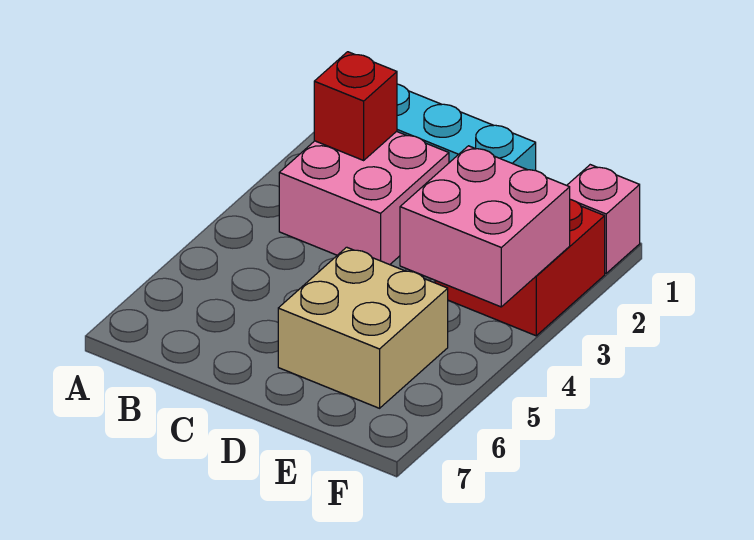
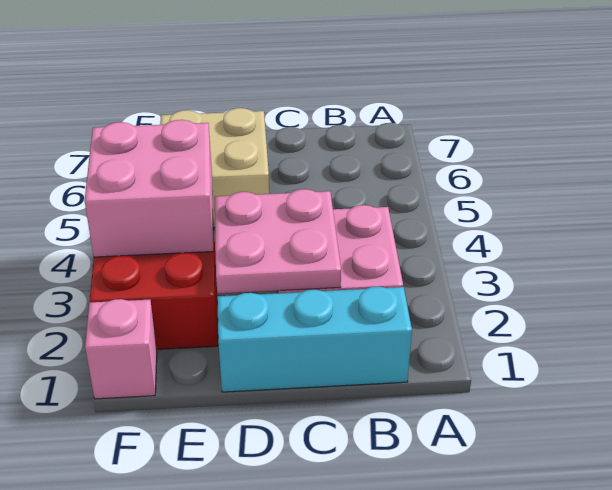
red brick B2 level 2 -> none
none -> pink plate C2:D3 level 2

